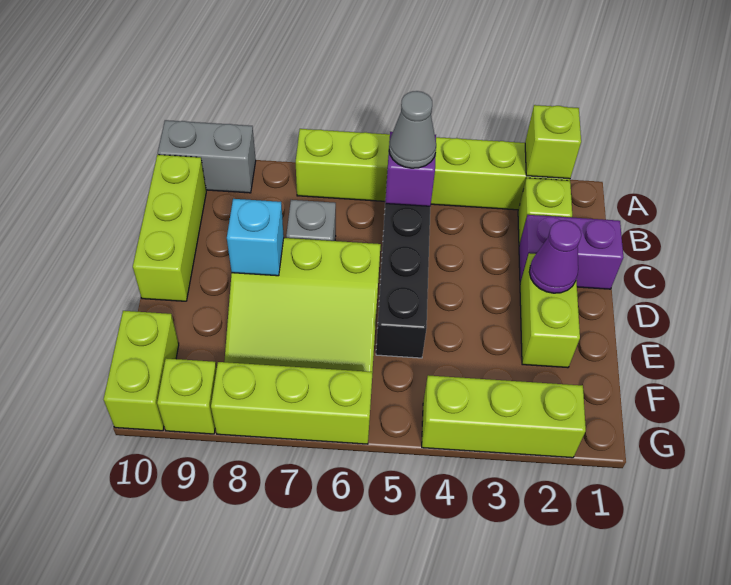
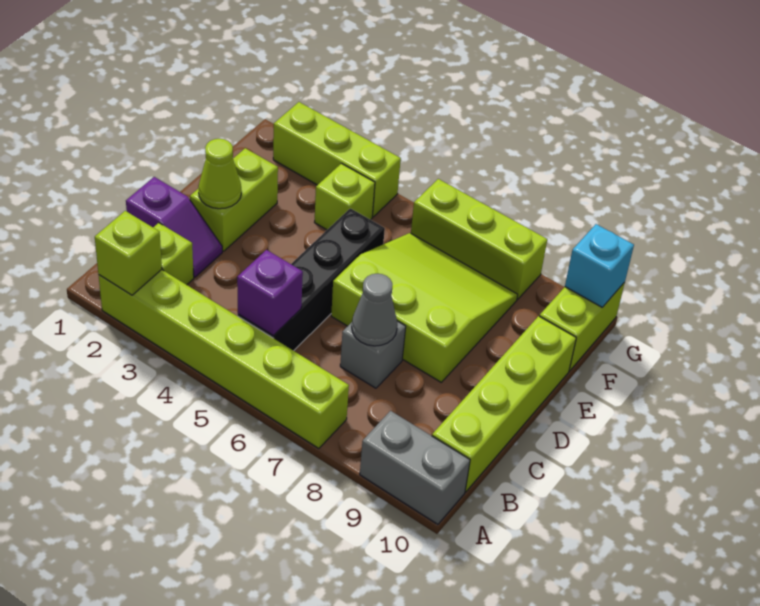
grey cone B5 level 3 -> grey cone C7 level 2
lime brick B10:D10 level 1 -> lime brick B10:E10 level 1
purple brick C1:C2 level 1 -> purple slope C1:C2 level 1 top 1
purple cone D2 level 2 -> lime cone D2 level 2
cyan brick D8 level 2 -> cyan brick G10 level 2
lime brick G9 level 1 -> lime brick F4 level 1

